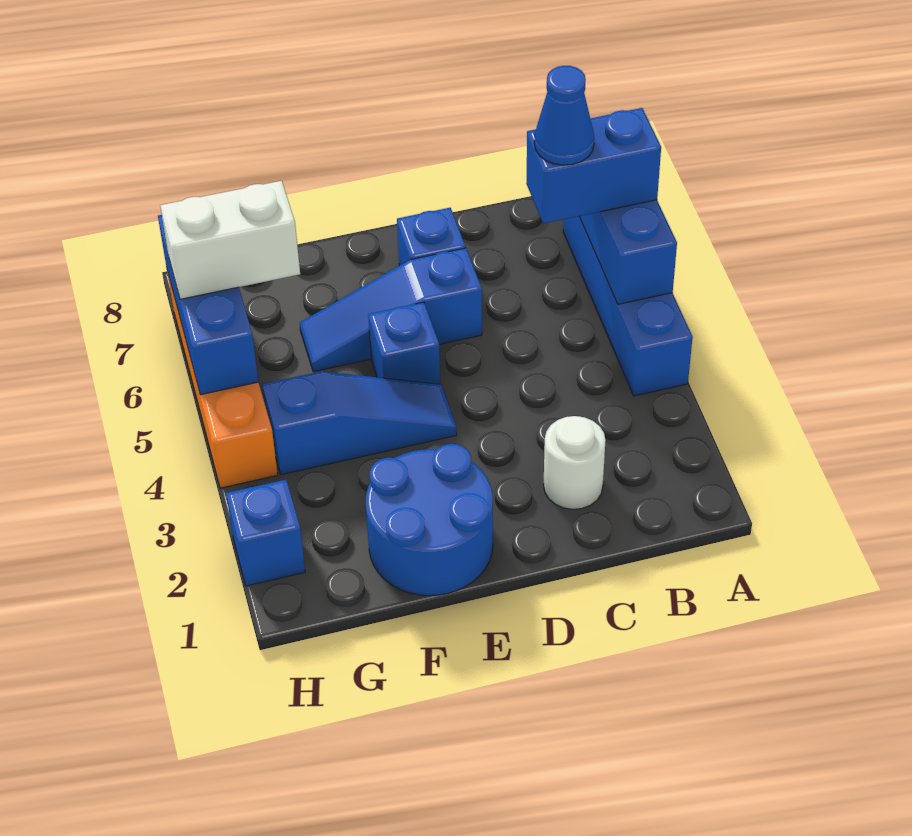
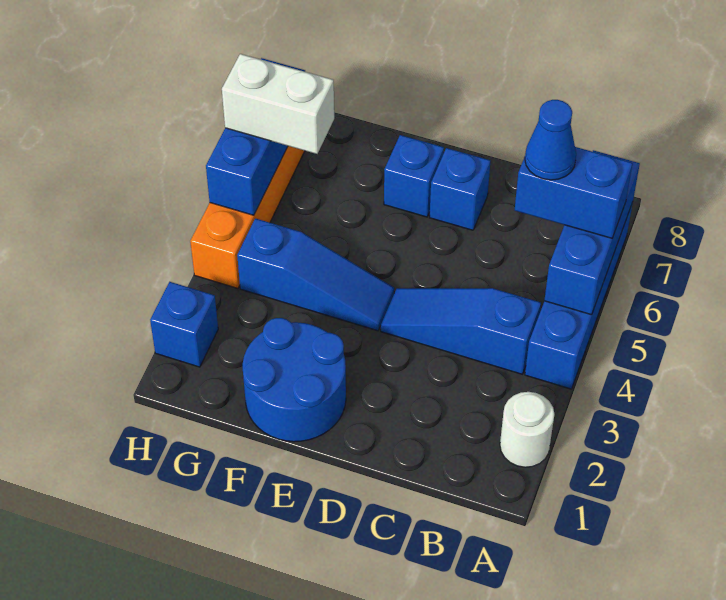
white round brick C2 level 1 -> white round brick A2 level 1
blue slope D6:F6 level 1 top D -> blue slope B4:D4 level 1 top B
blue brick E5 level 1 -> blue brick E7 level 1

